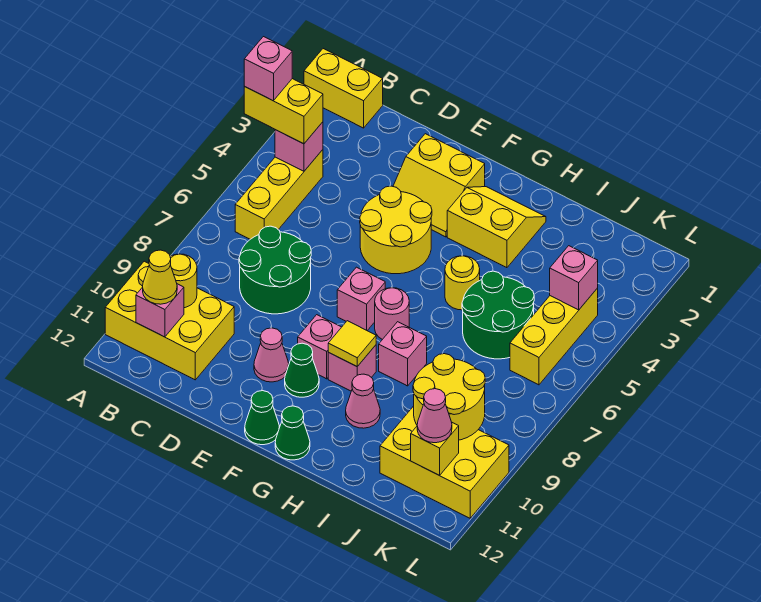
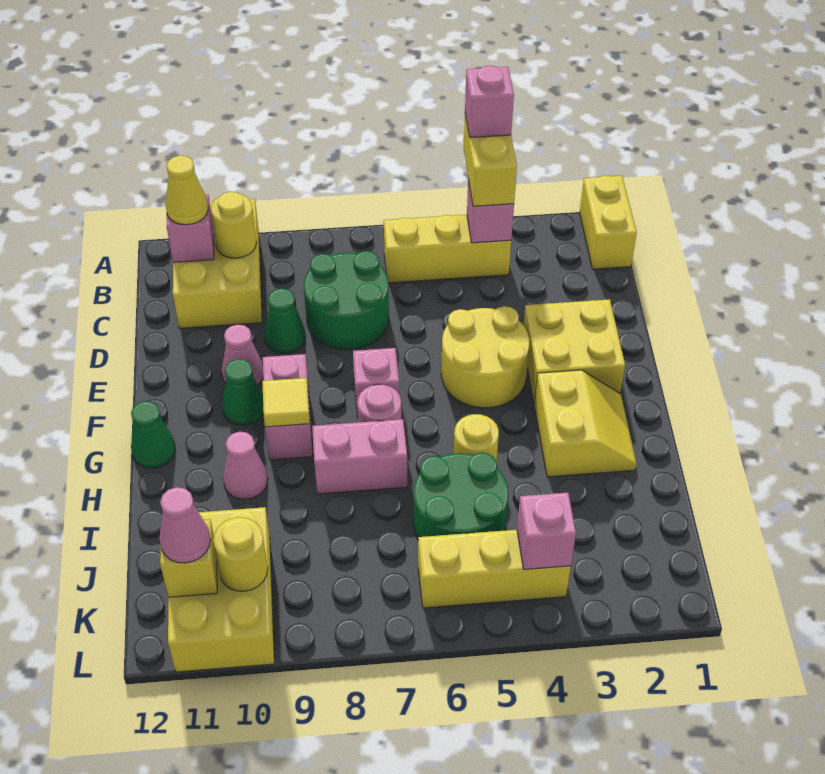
yellow slope E2:F3 level 1 top 2 -> yellow brick E2:F3 level 1
green cone F12 level 1 -> green cone D9 level 1
pink brick H8 level 1 -> pink brick H7:H8 level 1
yellow round brick J9:K10 level 2 -> yellow round brick K10 level 2

